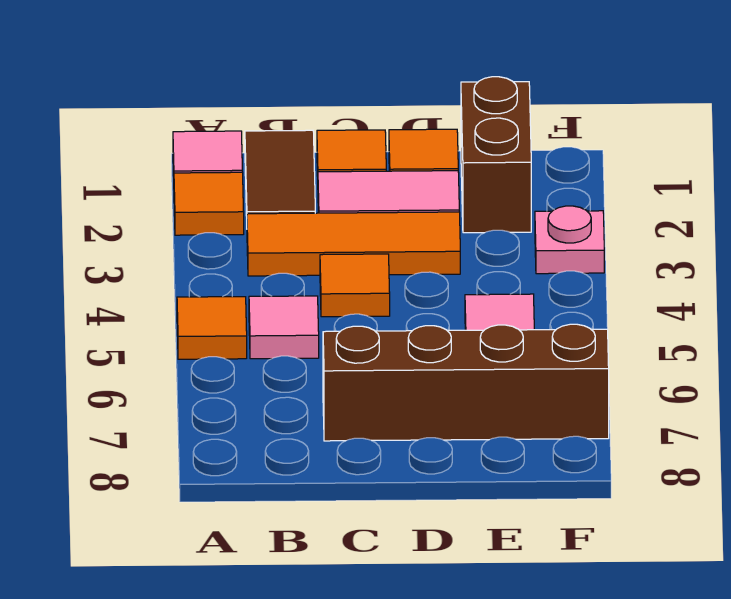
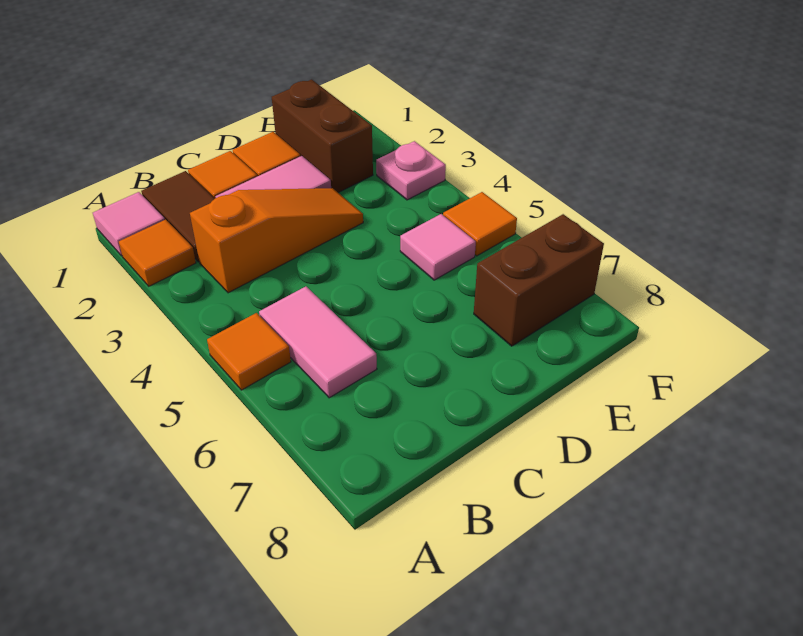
orange tile B3:D3 level 1 -> orange slope B3:D3 level 1 top B
pink tile B5 level 1 -> pink tile B5:B6 level 1
orange tile C4 level 1 -> orange tile F5 level 1
brown brick C7:F7 level 1 -> brown brick E7:F7 level 1

